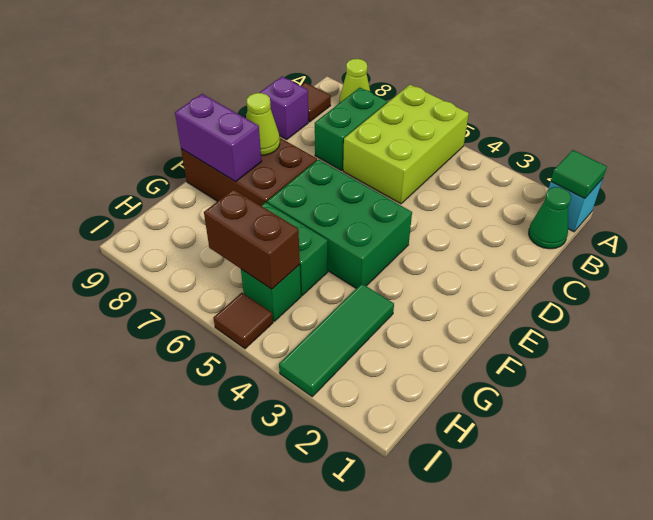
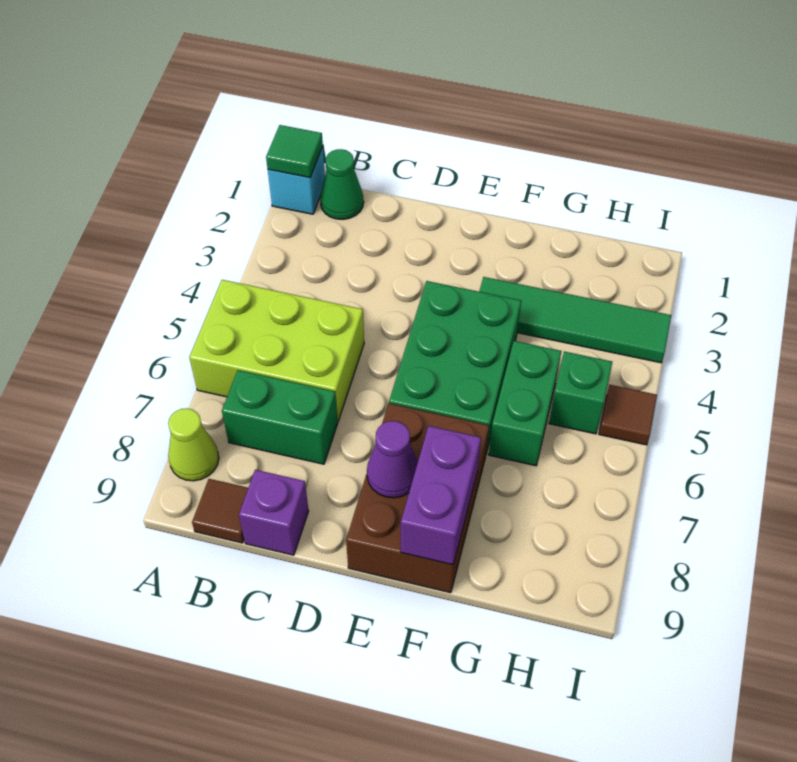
lime cone E8 level 2 -> purple cone E8 level 2
green tile G3:I3 level 1 -> green tile F3:I3 level 1
brown brick H5:H6 level 2 -> none

